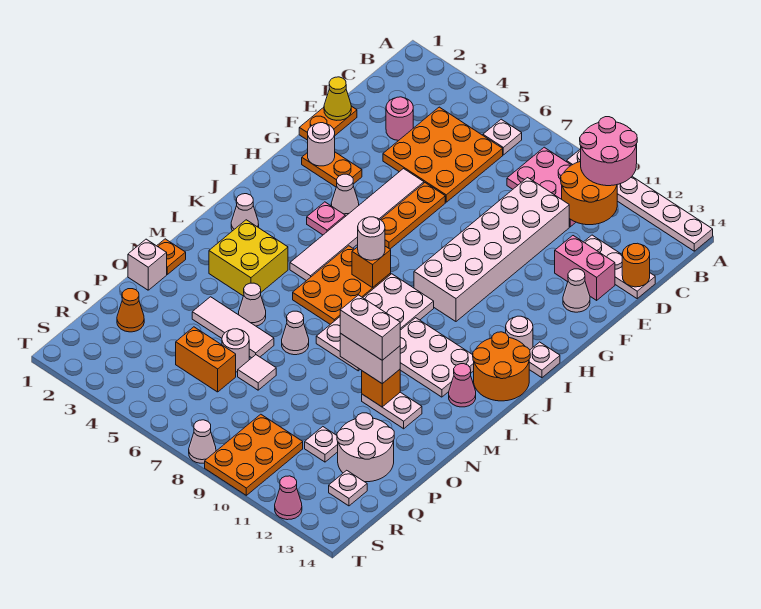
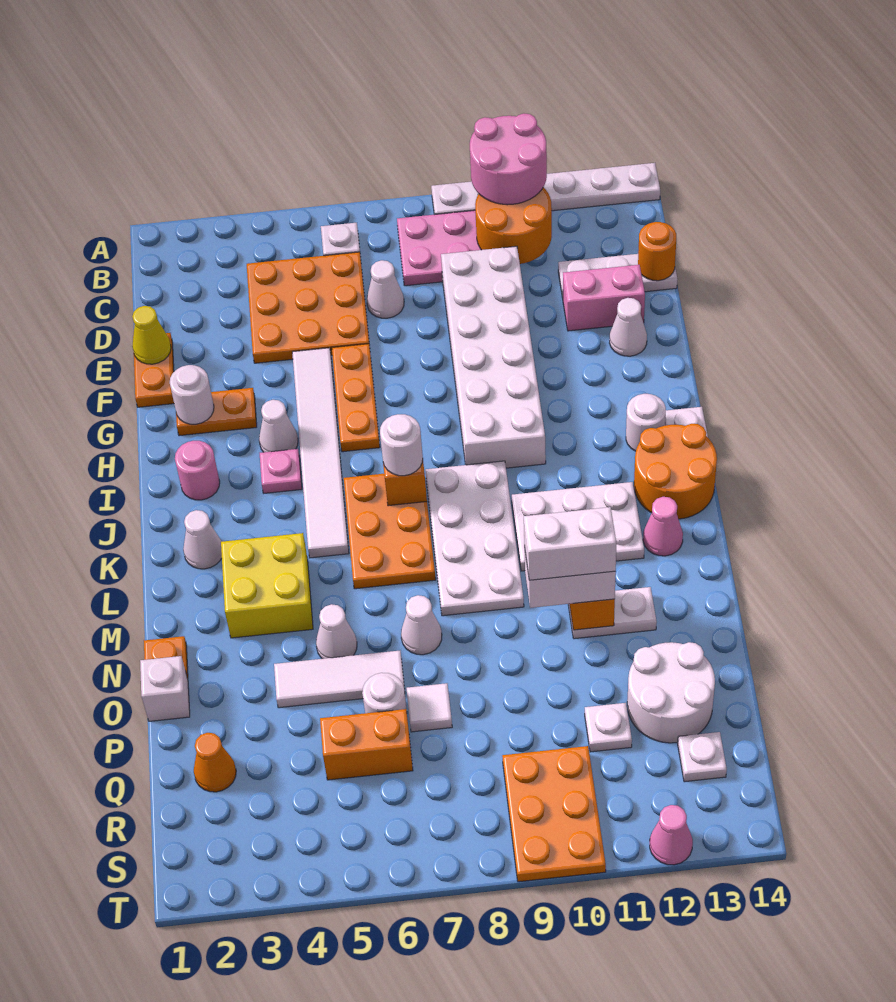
pink round brick D3 level 1 -> pink round brick I2 level 1
white cone T8 level 1 -> white cone D7 level 1

